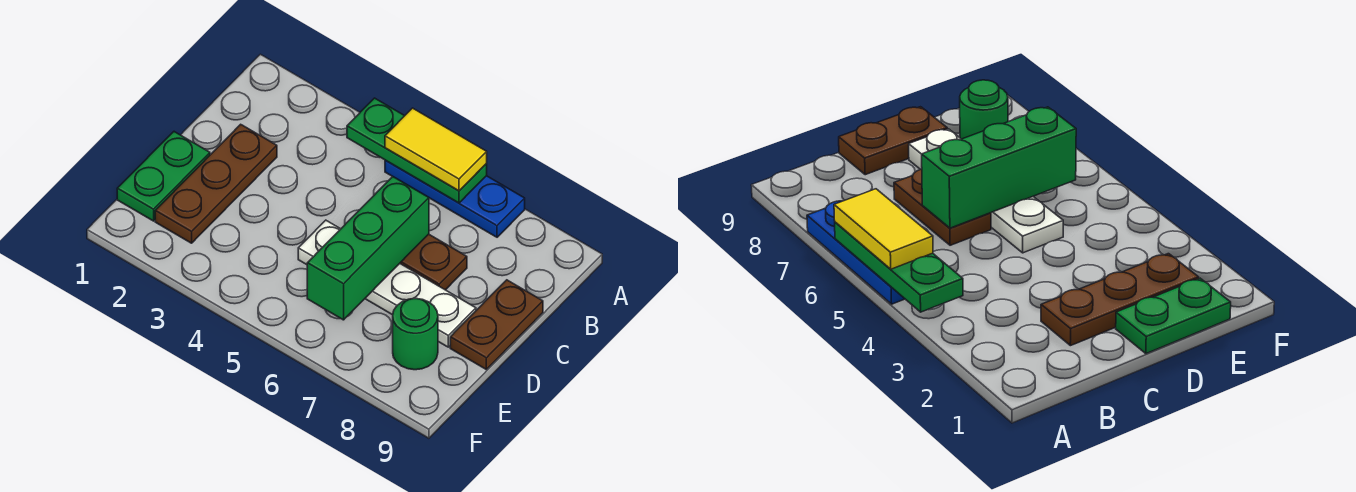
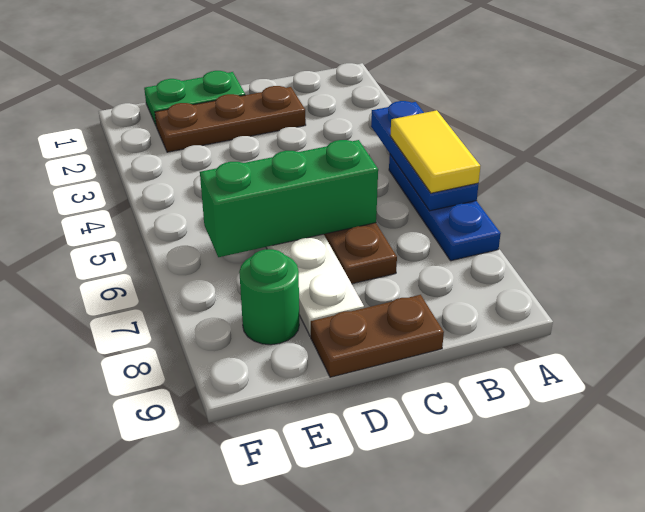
green plate A4:A6 level 2 -> blue plate A4:A6 level 2

